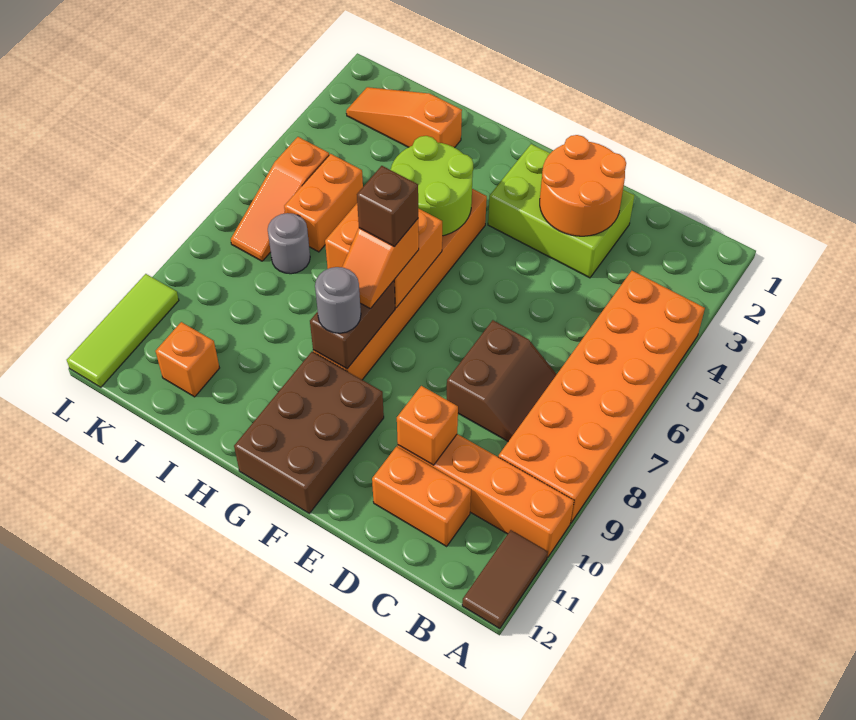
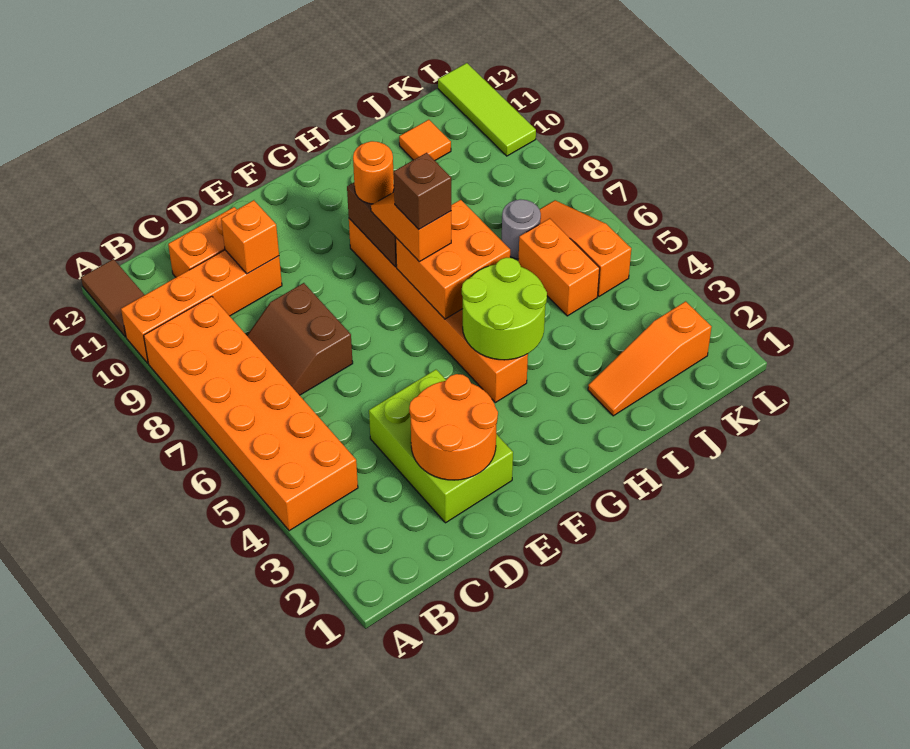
lime brick D2:F3 level 1 -> lime brick D2:E4 level 1
brown brick F10:G12 level 1 -> none
grey round brick G9 level 3 -> orange round brick G9 level 3
orange slope I2:K2 level 1 top I -> orange slope I2:K2 level 1 top K
orange brick J11 level 1 -> orange tile J11 level 1

